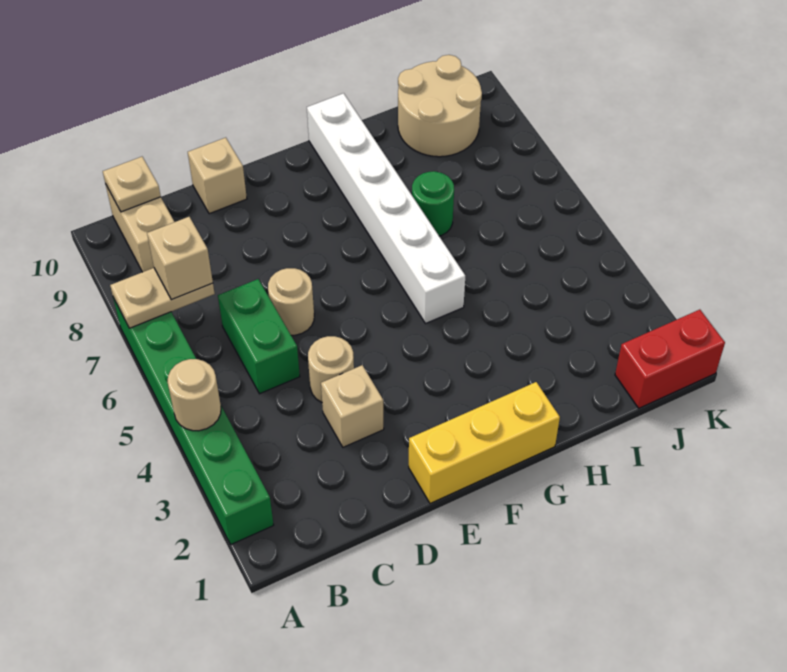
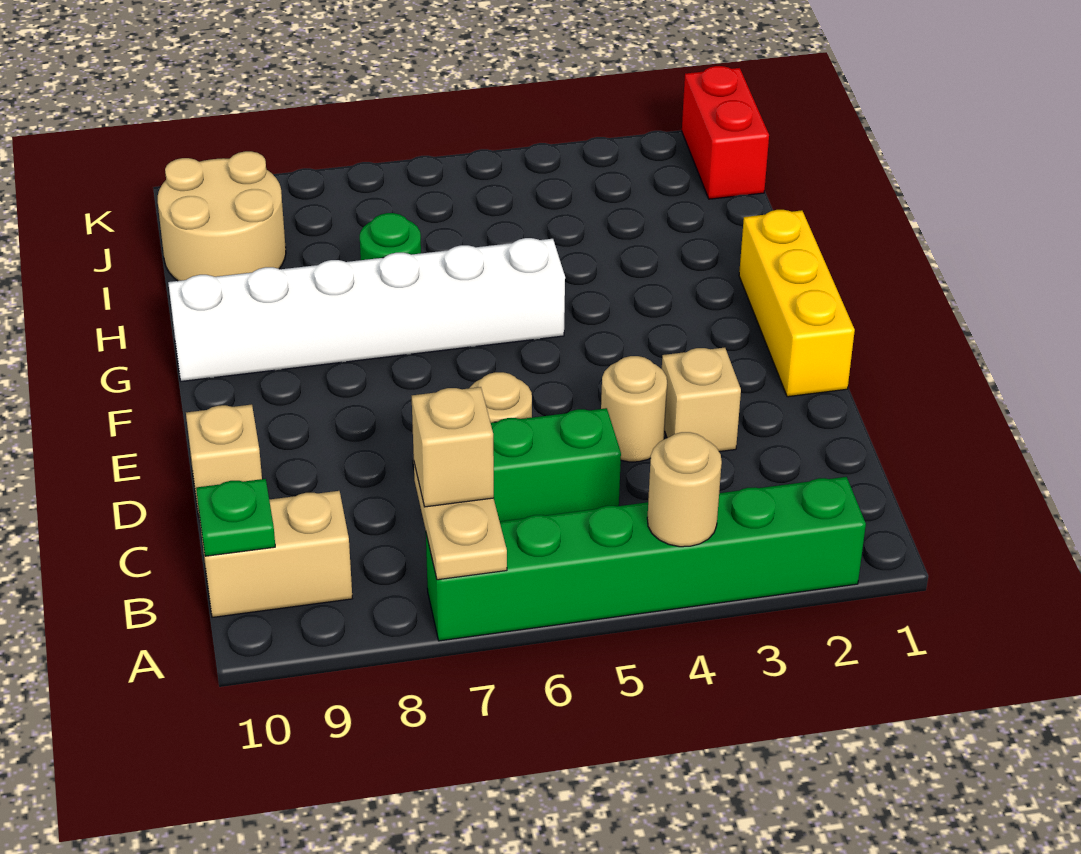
tan plate B10 level 2 -> green plate B10 level 2

